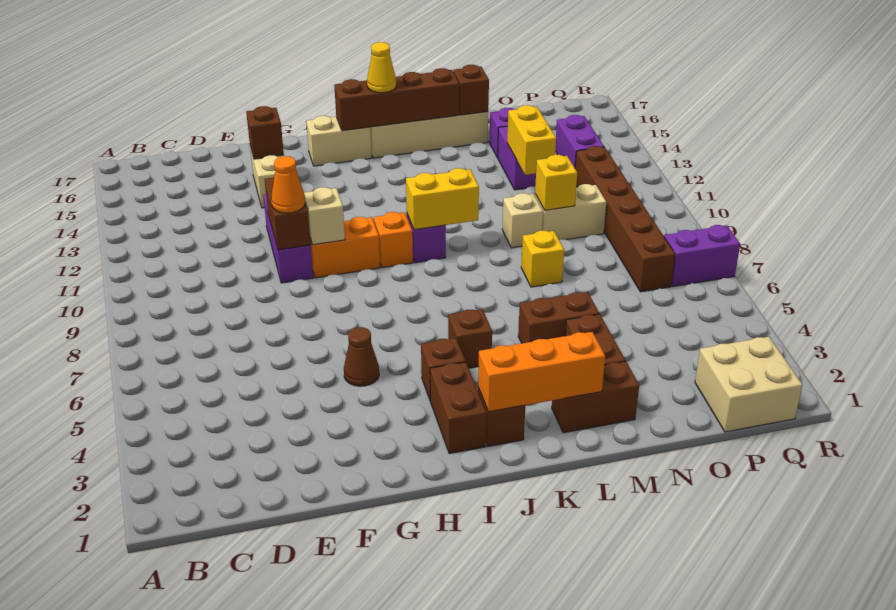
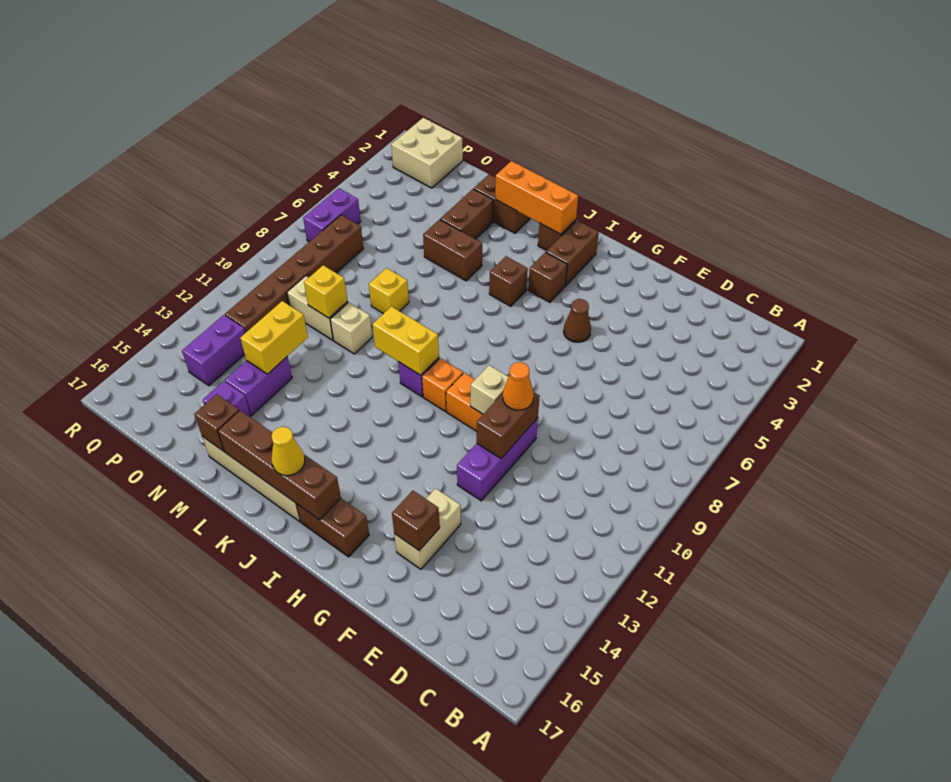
tan brick H16:I16 level 1 -> brown brick H16:I16 level 1
purple brick Q7:R7 level 1 -> purple brick Q6:Q7 level 1

